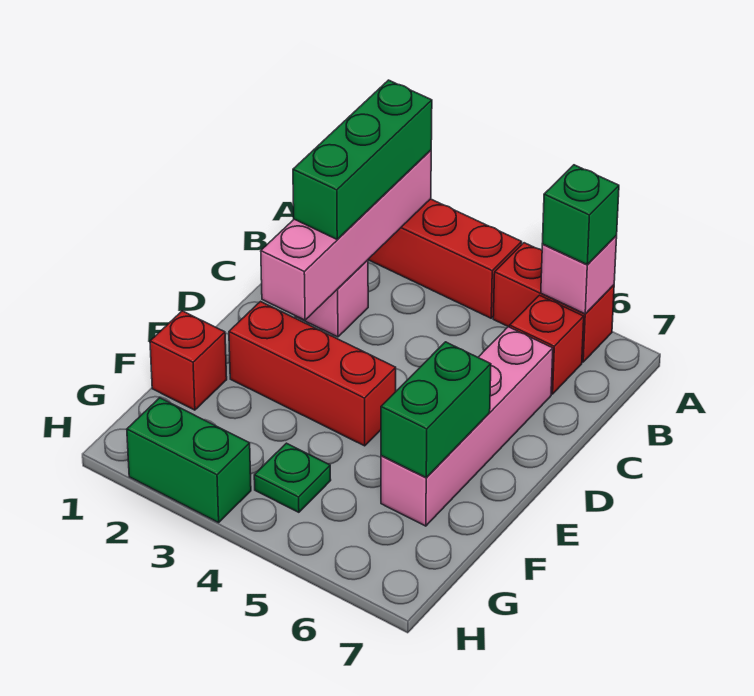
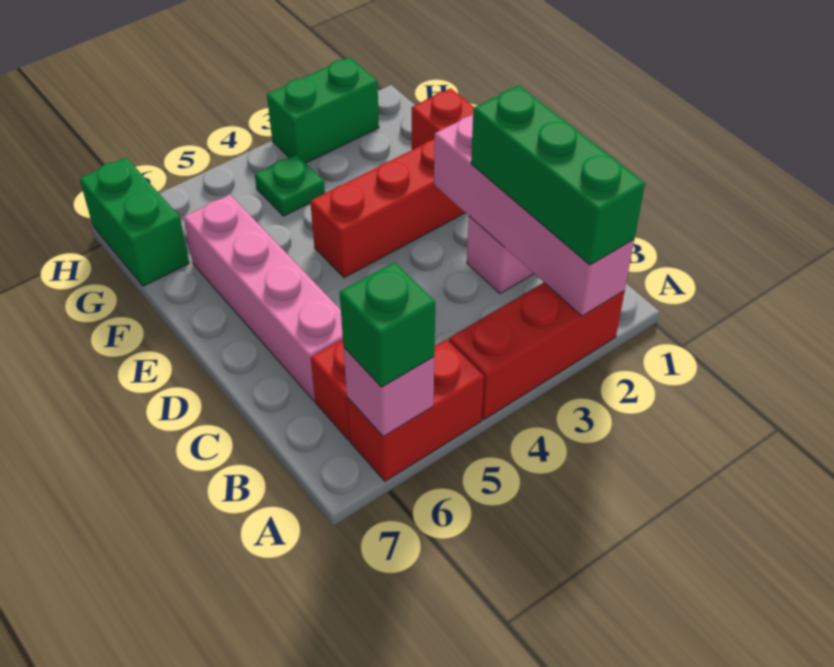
green brick E6:F6 level 2 -> green brick G7:H7 level 1

